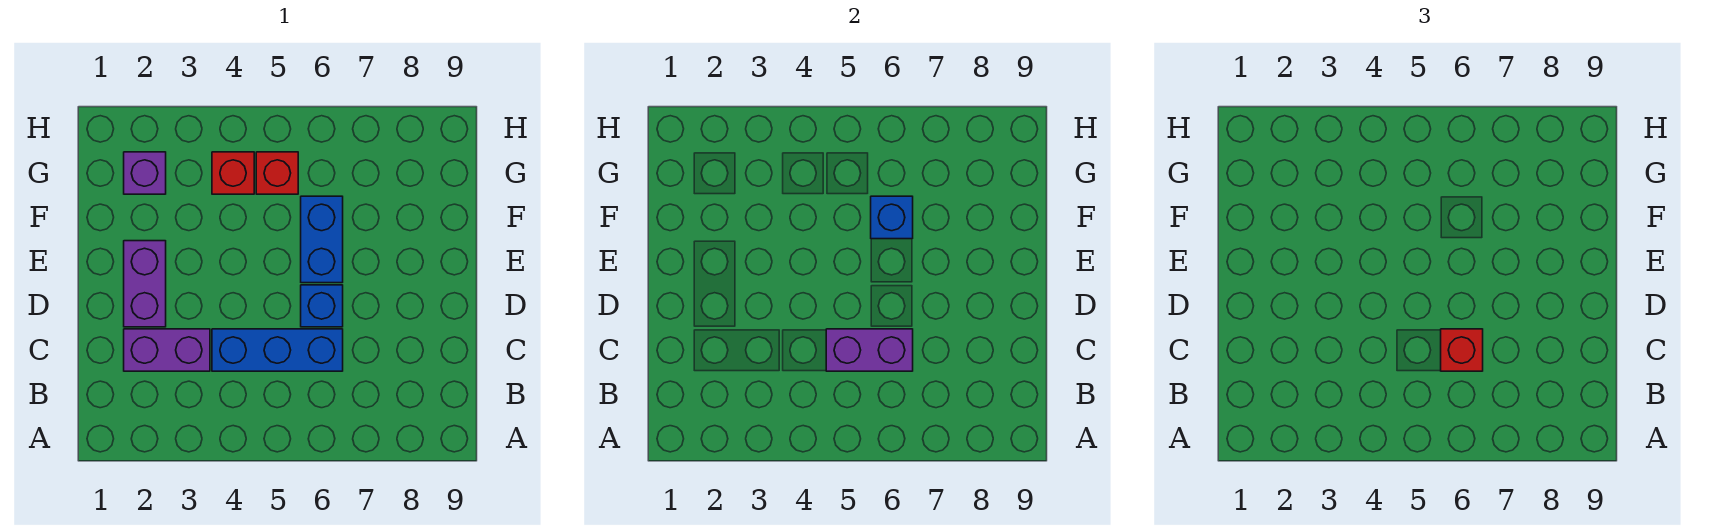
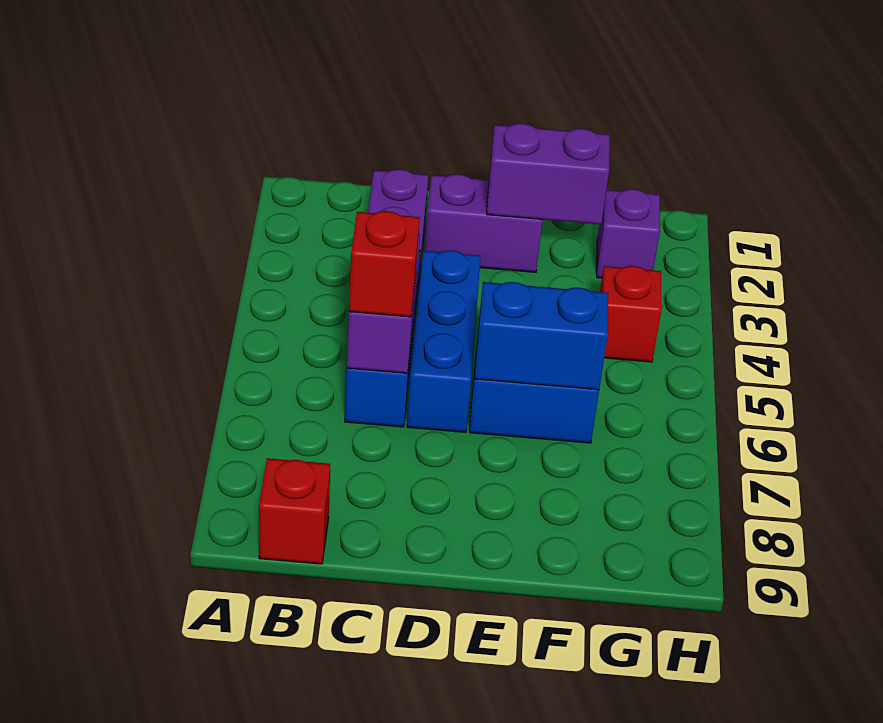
blue brick D6 level 1 -> blue brick D4:D6 level 1
none -> purple brick E2:F2 level 2
blue brick F6 level 2 -> blue brick E6:F6 level 2
red brick G5 level 1 -> red brick B9 level 1

